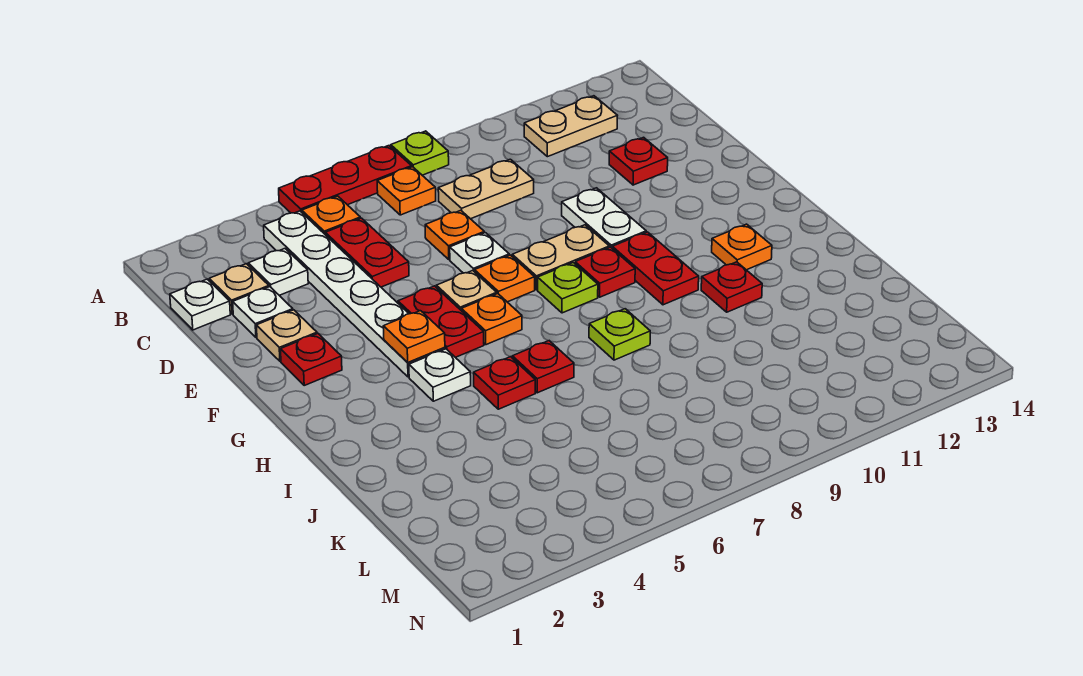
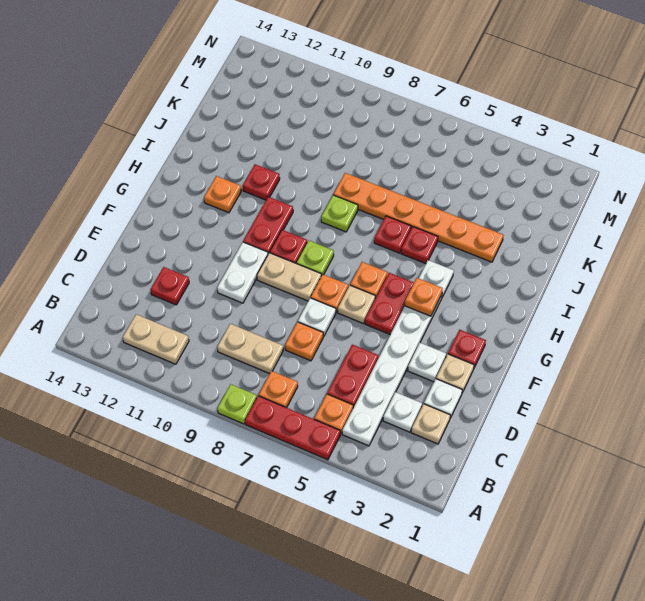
white plate C1 level 1 -> white plate E3 level 1
none -> orange plate J3:J8 level 1

